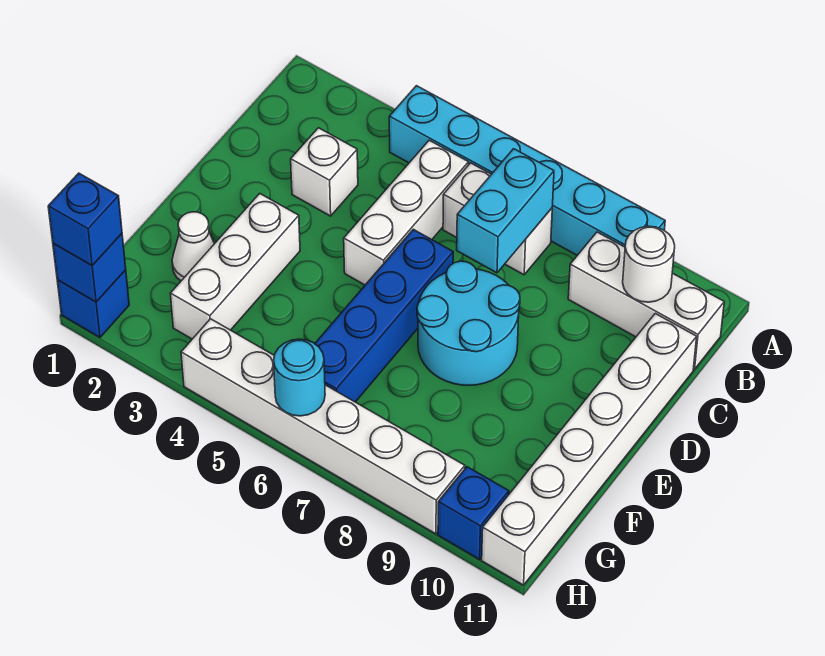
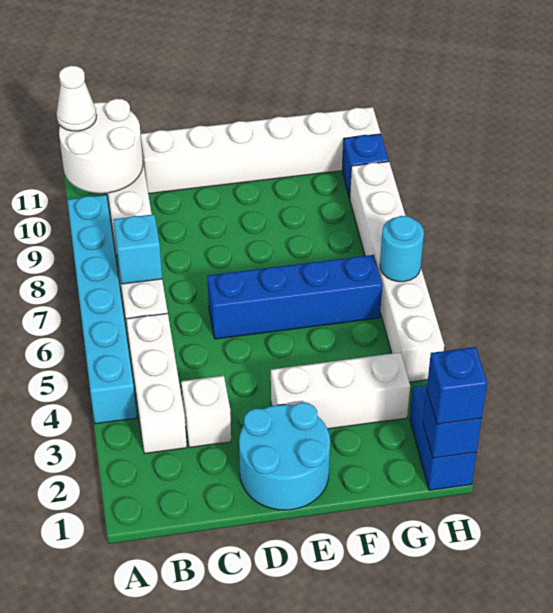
white brick B5:D5 level 1 -> white brick B3:B5 level 1
cyan brick B7:C7 level 2 -> cyan brick B7 level 2
white round brick B10 level 2 -> white round brick A10:B11 level 2
cyan round brick D7:E8 level 1 -> cyan round brick D1:E2 level 1
white cone F2 level 1 -> white cone A11 level 3
blue brick H1 level 1 -> blue brick H1:H2 level 1

